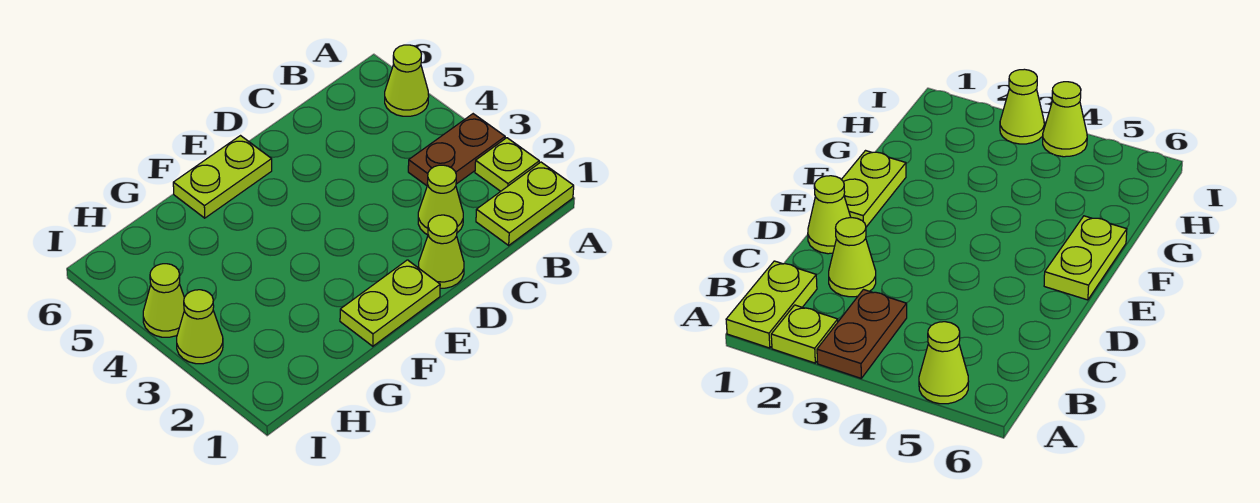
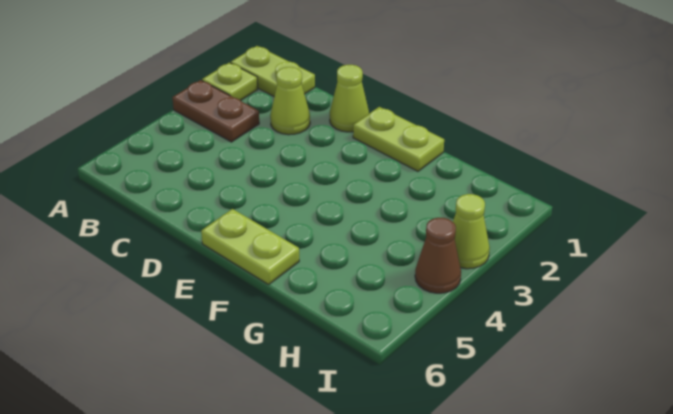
lime cone A5 level 1 -> none
lime cone I4 level 1 -> brown cone I4 level 1

